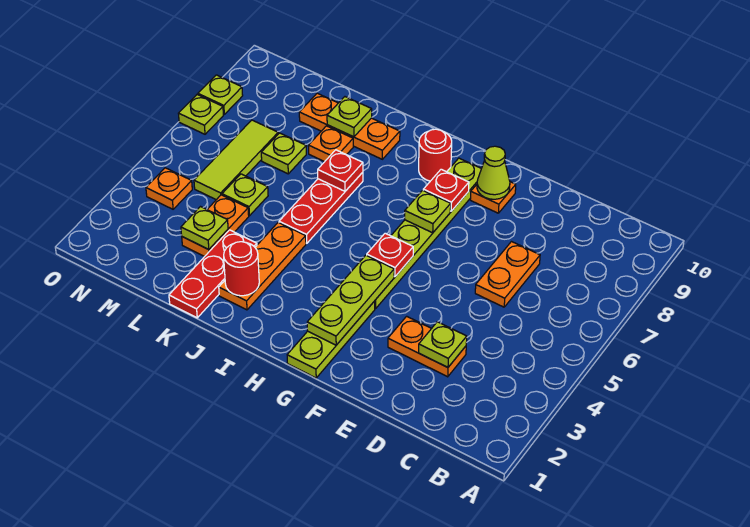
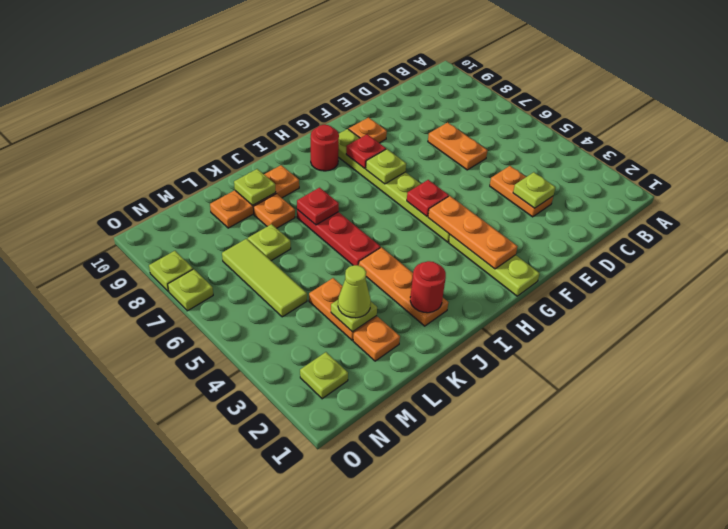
orange plate D3:E3 level 1 -> orange plate D3:D4 level 1
lime cone F9 level 2 -> lime cone L3 level 3
lime plate G2:G4 level 2 -> orange plate G2:G4 level 2
red plate K1:K3 level 1 -> none
lime plate L5 level 1 -> lime plate N2 level 1
orange plate N4 level 1 -> orange plate L2 level 1

